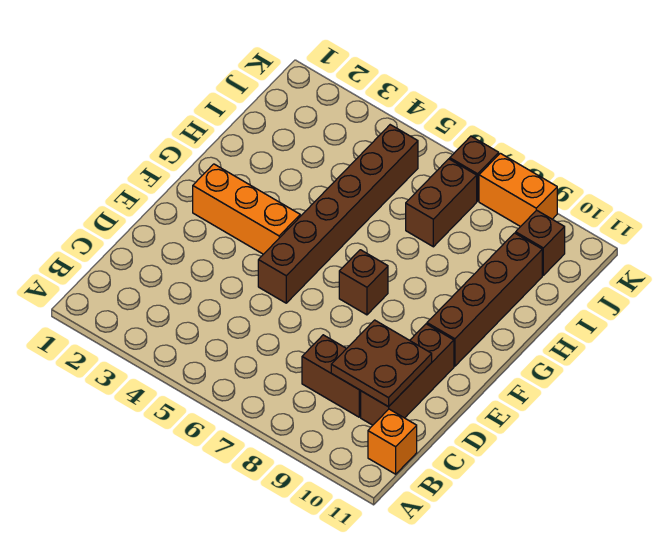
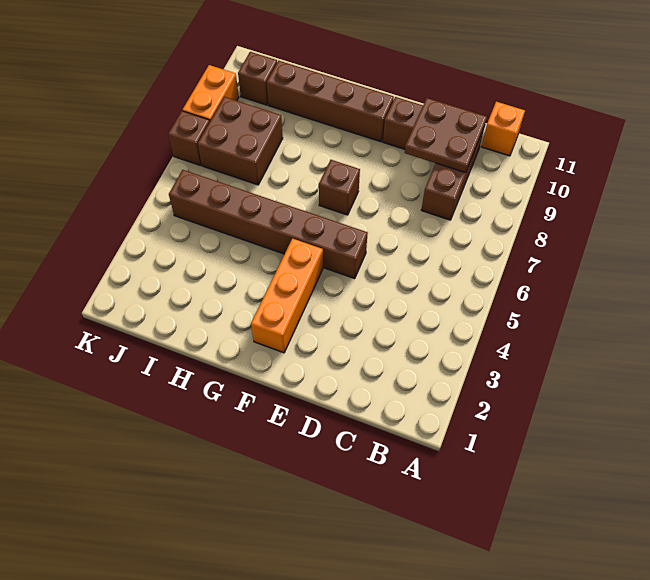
brown brick I7:J7 level 1 -> brown brick I7:J8 level 1

